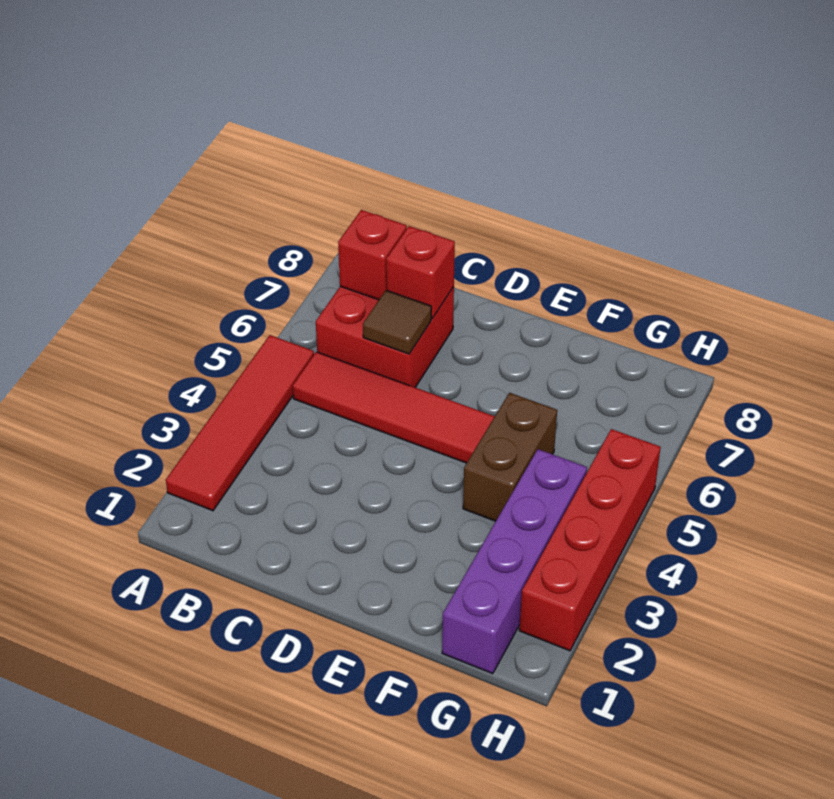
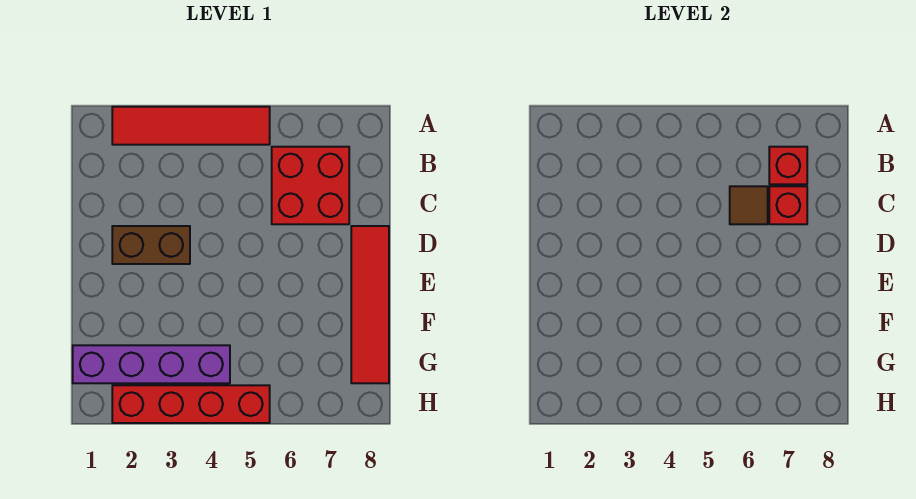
red tile B5:E5 level 1 -> red tile D8:G8 level 1
brown brick F4:F5 level 1 -> brown brick D2:D3 level 1

